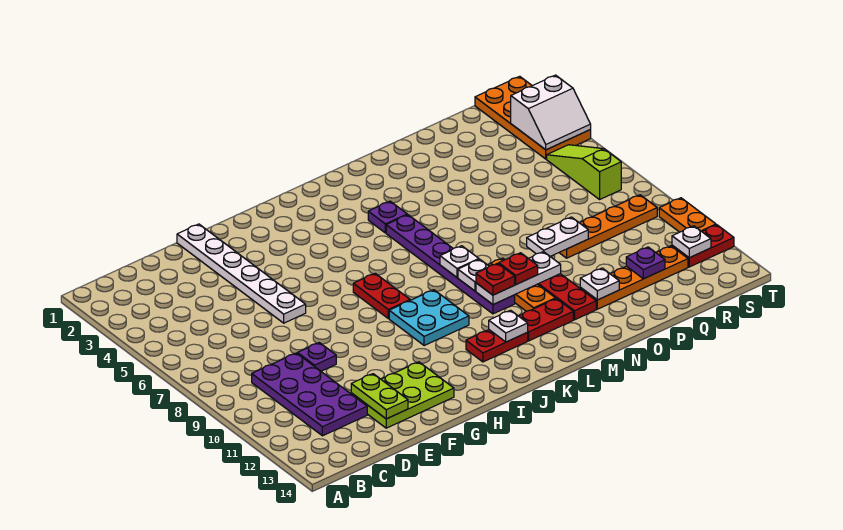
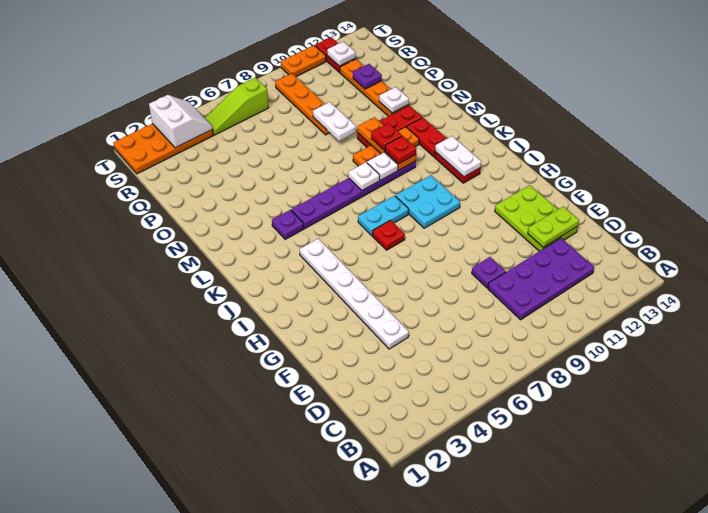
white plate F1:F6 level 1 -> white plate E4:J4 level 1
red plate I7:I8 level 1 -> red plate I7 level 1
none -> cyan plate J7:J8 level 1
white plate K12 level 2 -> white plate J12:K12 level 2
white plate L10:N10 level 2 -> orange plate L10:N10 level 2

